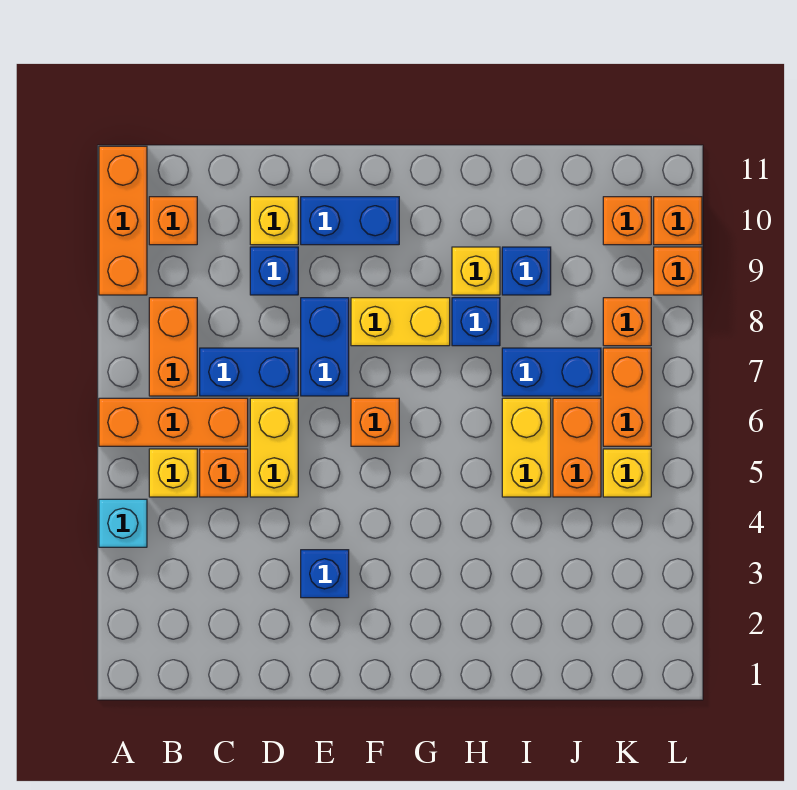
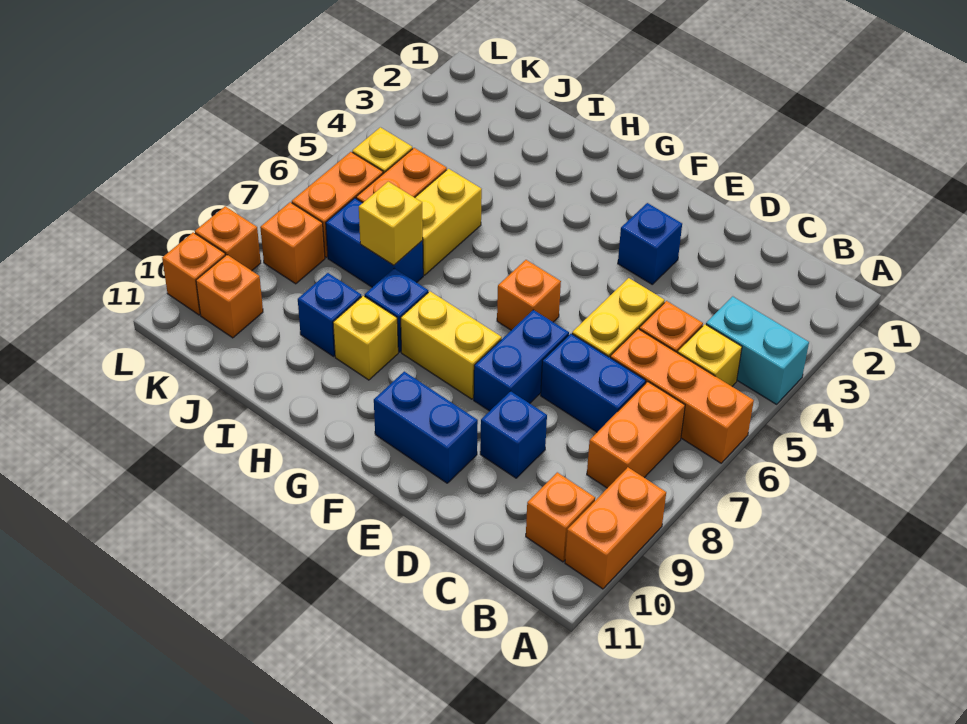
cyan brick A4 level 1 -> cyan brick A4:B4 level 1
orange brick A9:A11 level 1 -> orange brick A9:A10 level 1
yellow brick D10 level 1 -> yellow brick I7 level 2

